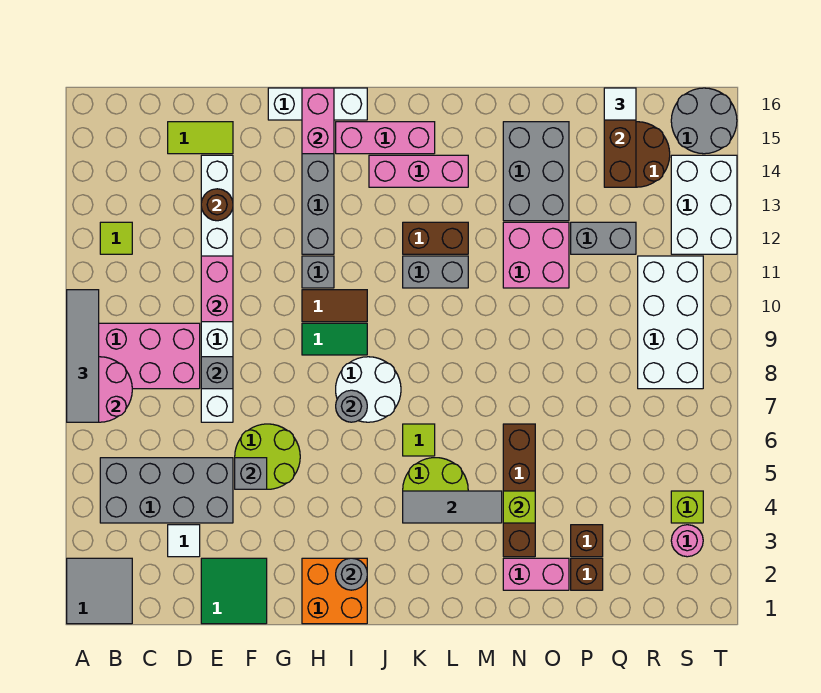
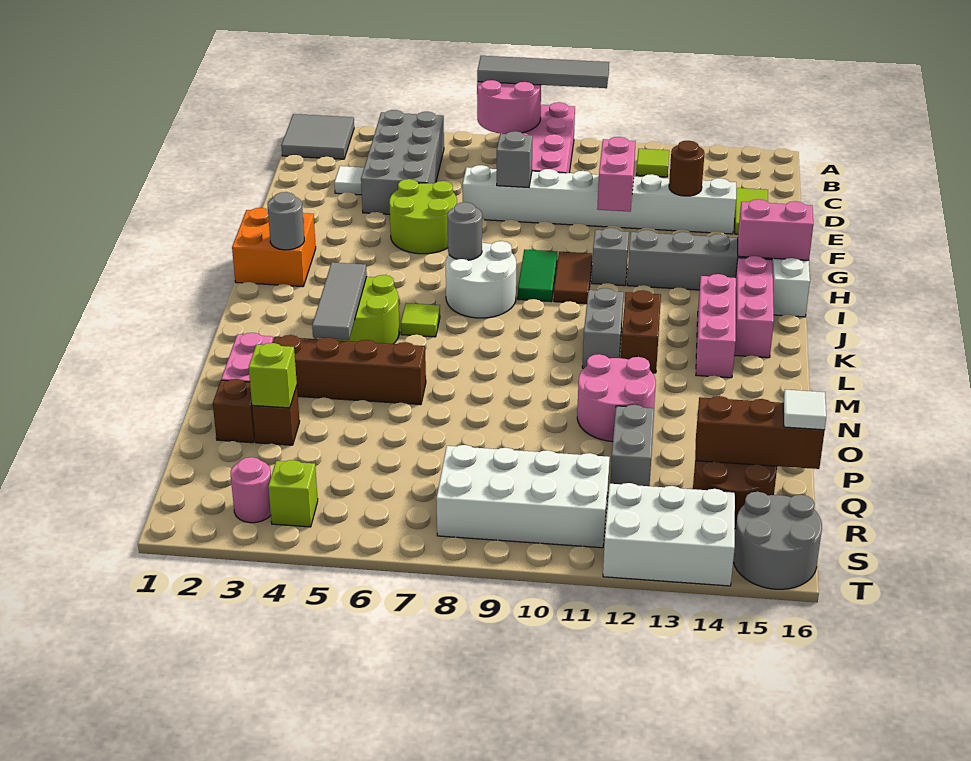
green tile E1:F2 level 1 -> none
pink brick E10:E11 level 2 -> pink brick E11:F11 level 2
grey brick F5 level 2 -> none
lime brick N4 level 2 -> lime brick P3 level 2
pink brick N11:O12 level 1 -> pink round brick N11:O12 level 1
grey brick N13:O15 level 1 -> none

